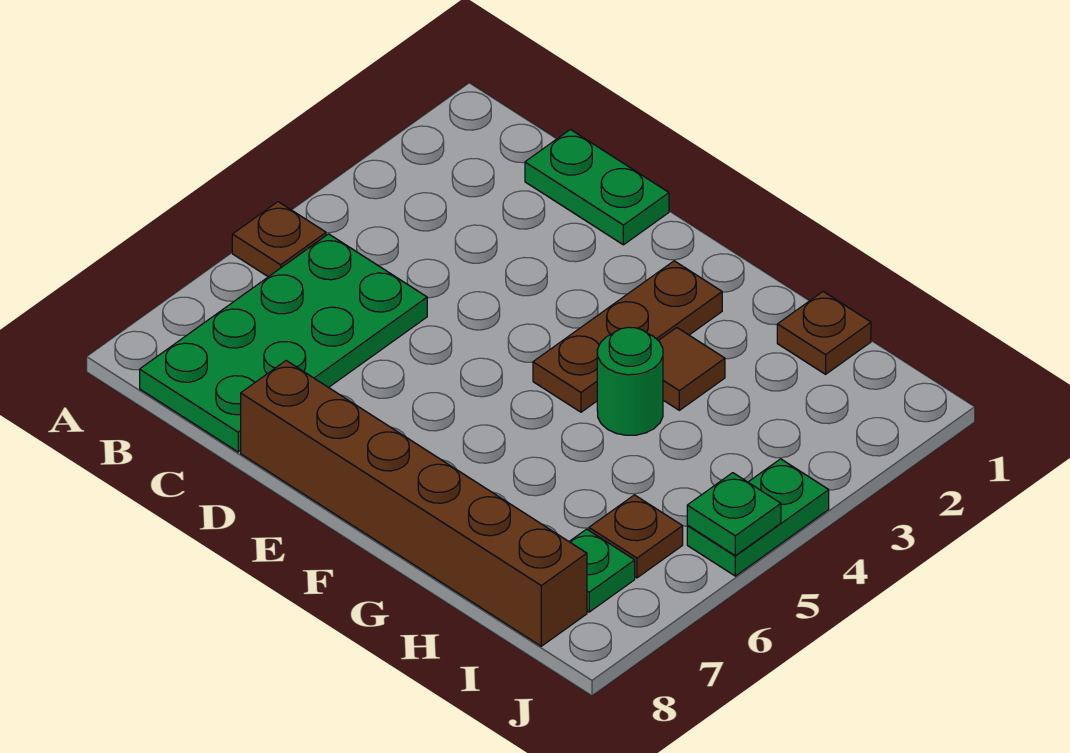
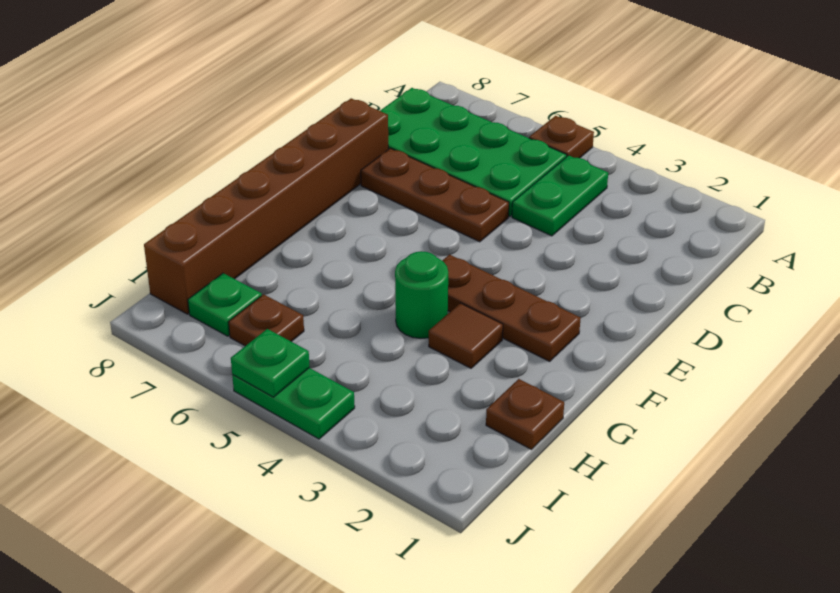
green plate C1:D1 level 1 -> green plate B4:C4 level 1
none -> brown plate D5:D7 level 1

